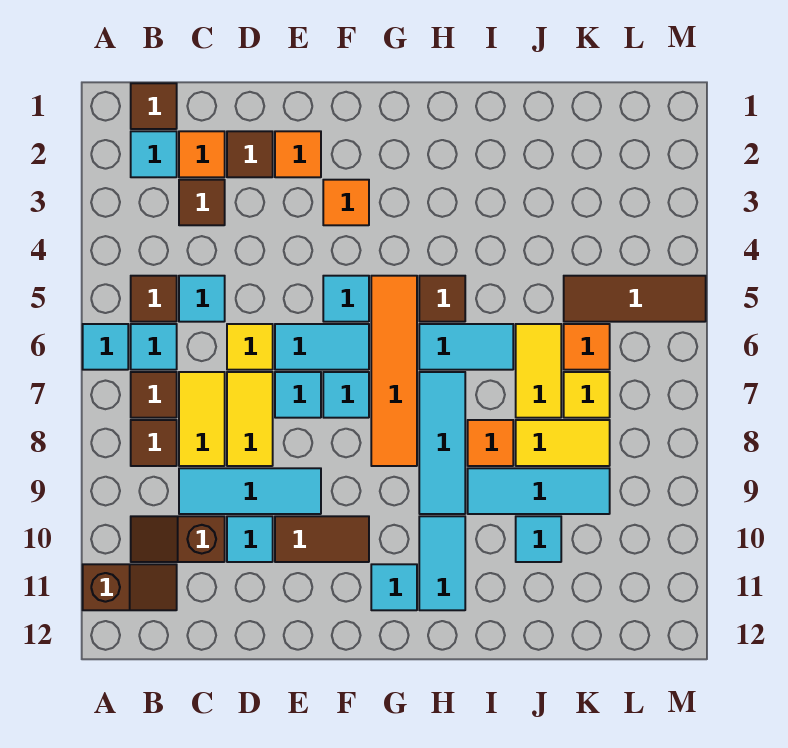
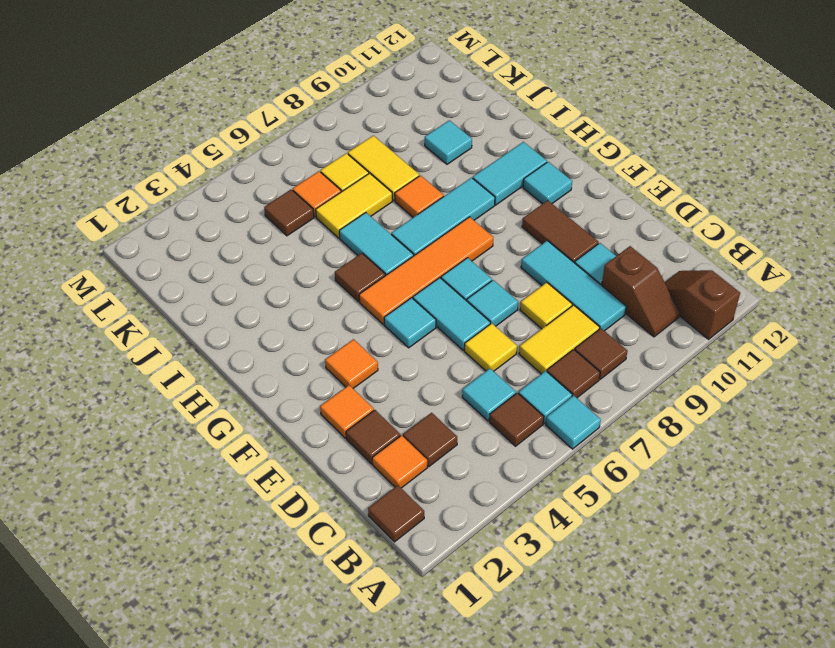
cyan tile B2 level 1 -> none
yellow tile D7:D8 level 1 -> yellow tile D8 level 1
cyan tile I9:K9 level 1 -> none
brown tile K5:M5 level 1 -> brown tile K5 level 1

